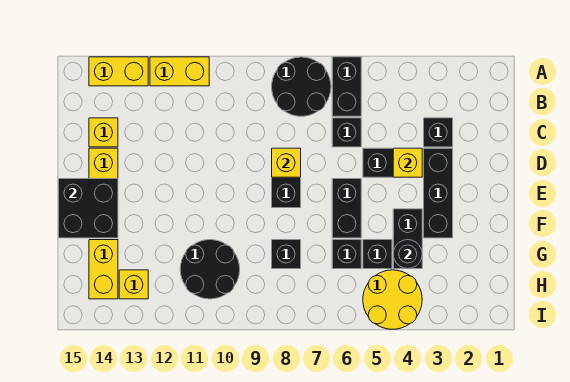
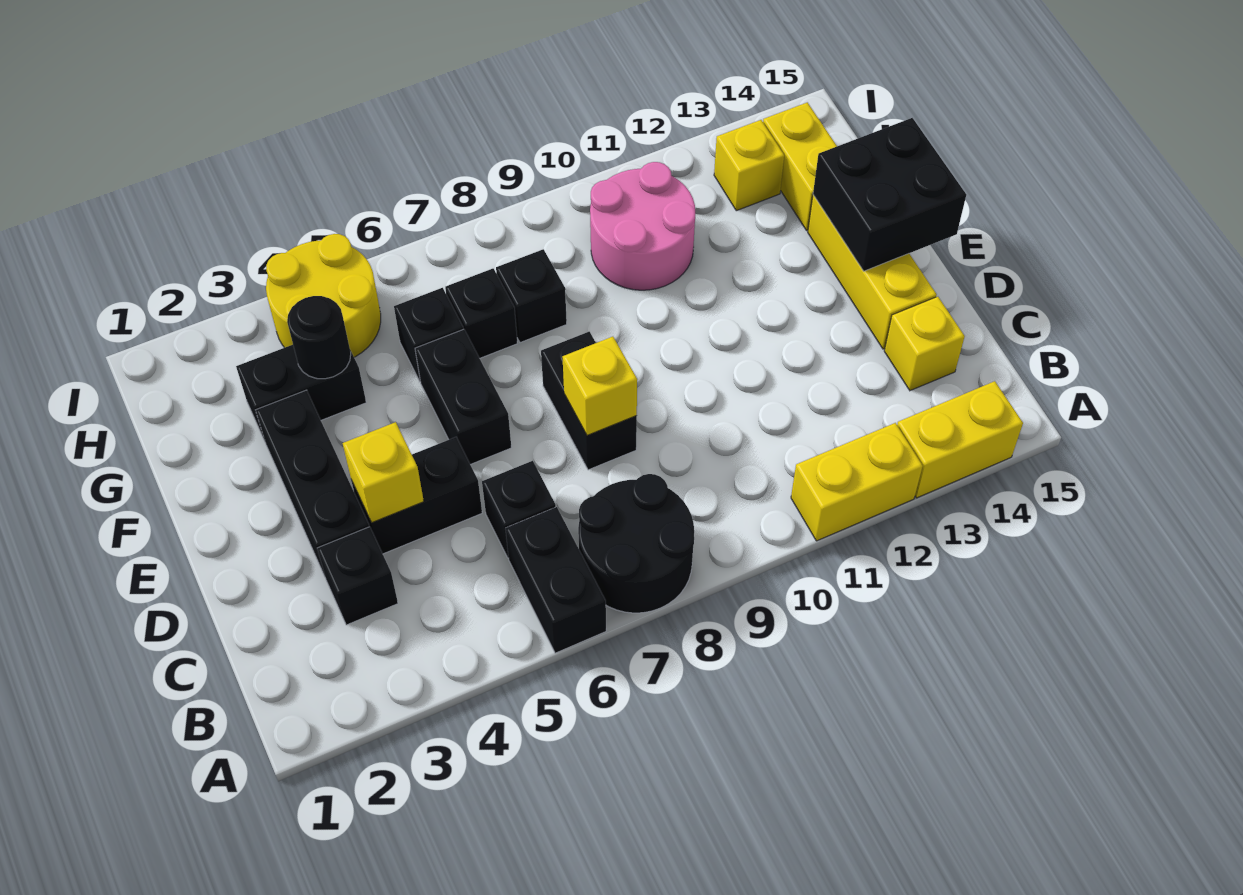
black brick F4:G4 level 1 -> black brick G3:G4 level 1
black brick G5 level 1 -> black brick G7 level 1
black round brick G10:H11 level 1 -> pink round brick G10:H11 level 1

